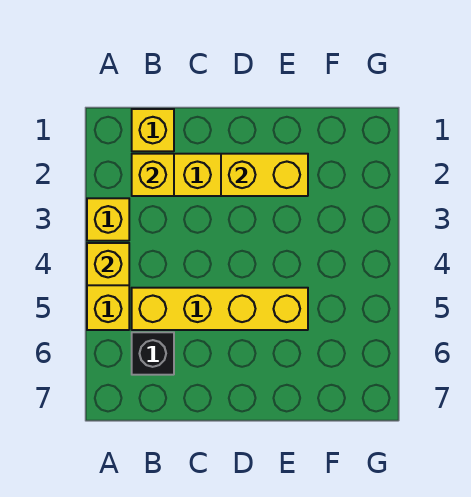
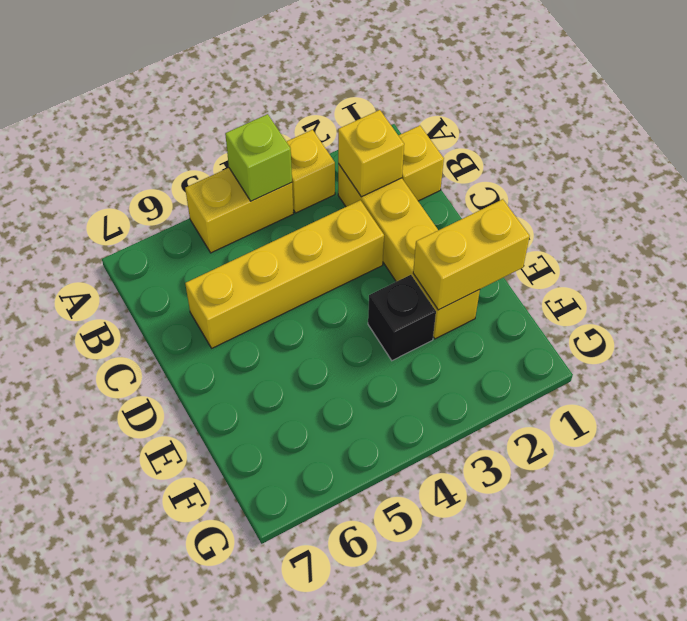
yellow brick A4 level 2 -> lime brick A4 level 2
yellow brick B5:E5 level 1 -> yellow brick C3:C6 level 1
black brick B6 level 1 -> black brick E3 level 1
yellow brick D2:E2 level 2 -> yellow brick E1:E2 level 2

